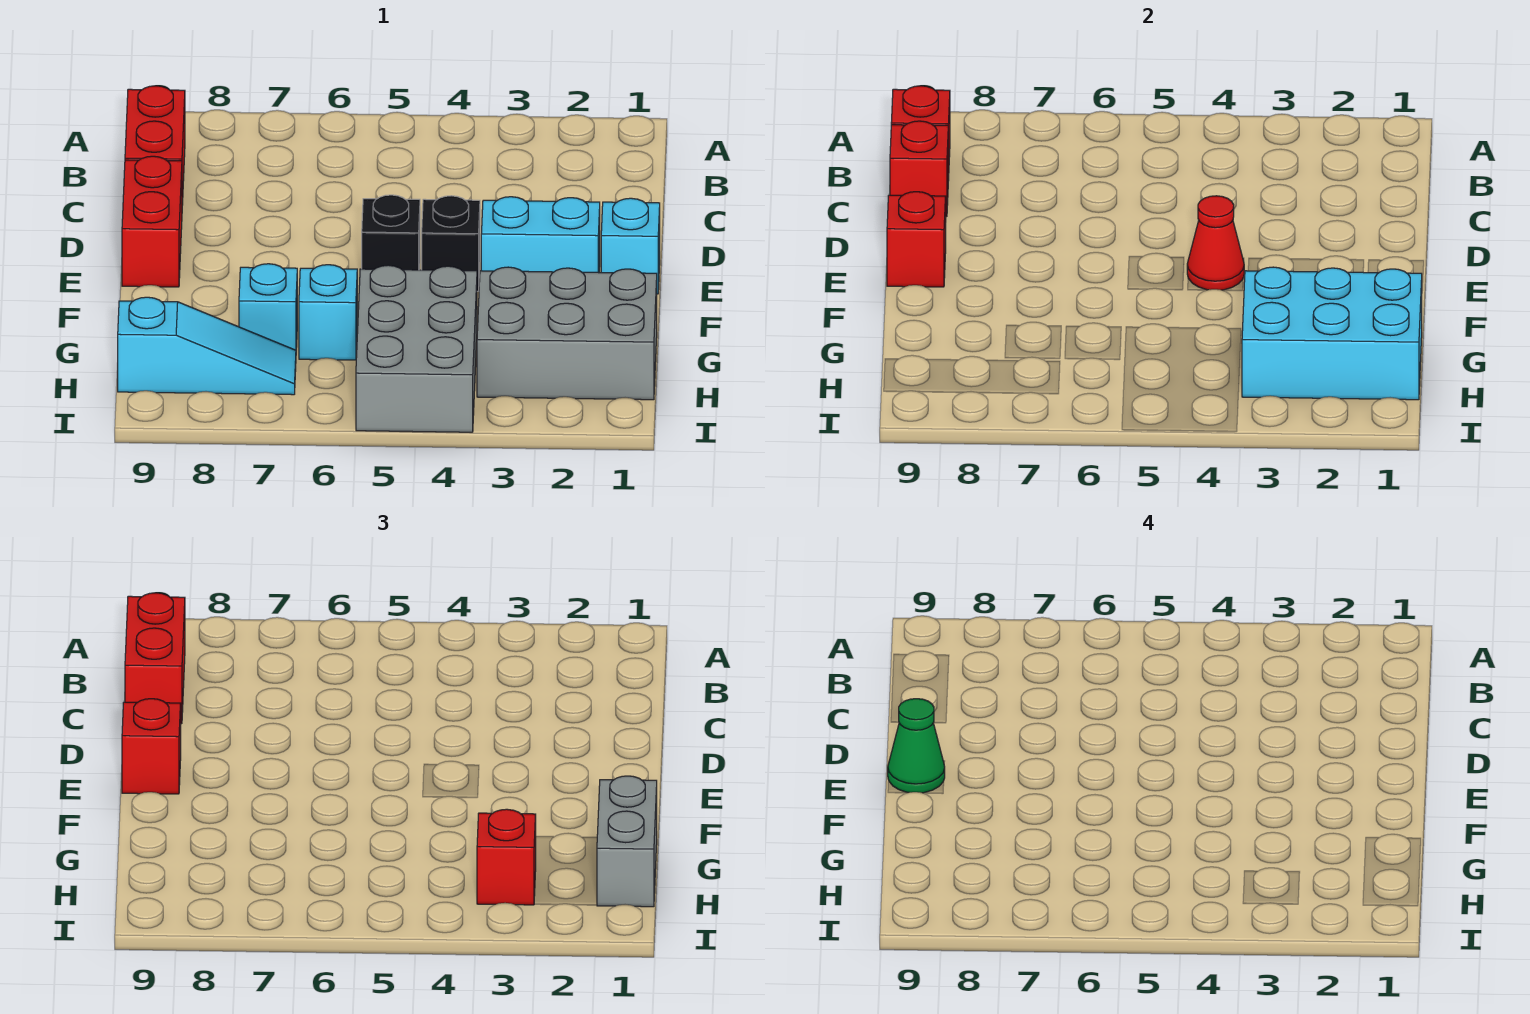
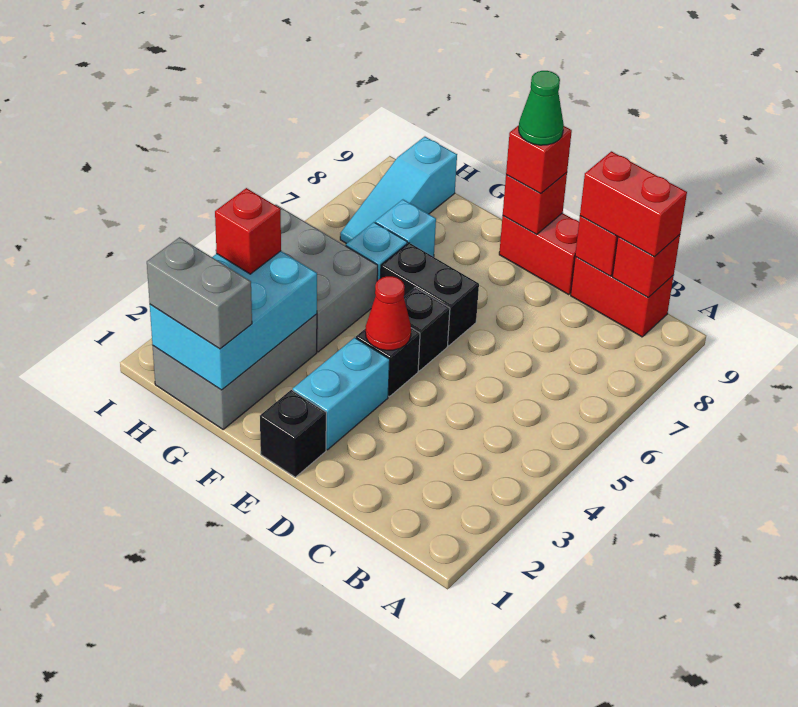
cyan brick E1 level 1 -> black brick E1 level 1
none -> black brick E6:F6 level 1

